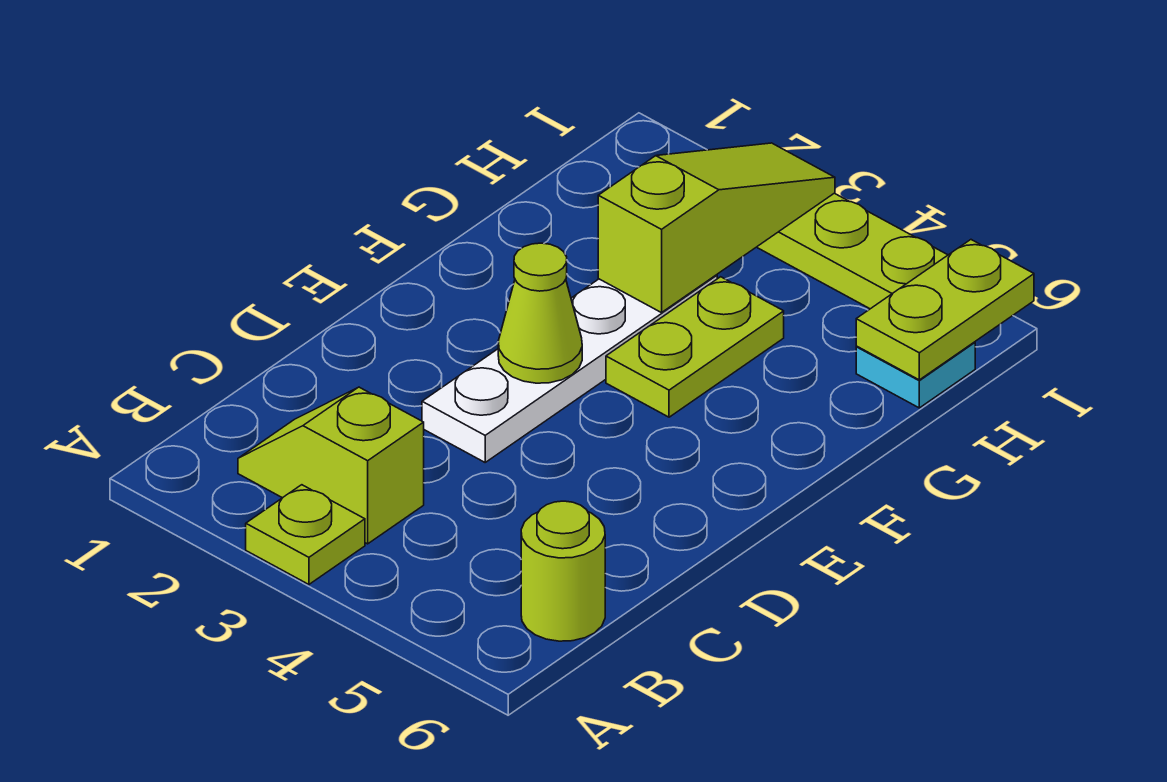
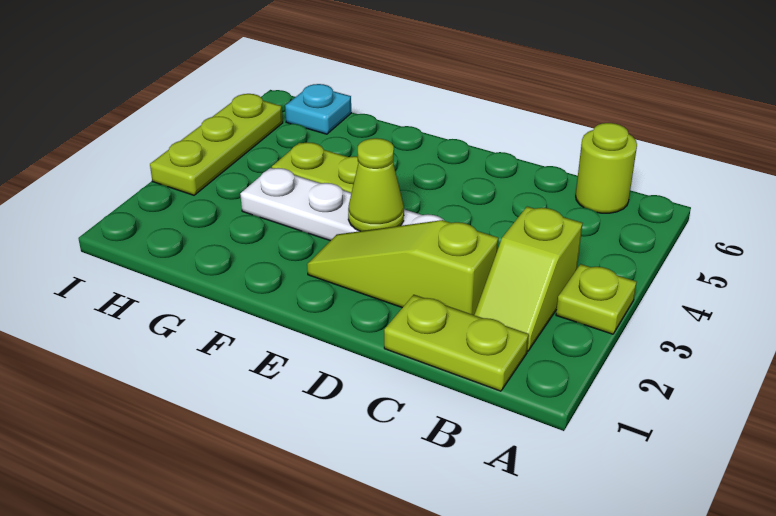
lime slope G3:I3 level 2 top G -> lime slope C2:E2 level 1 top C
lime plate H6:I6 level 2 -> lime plate B1:C1 level 1

